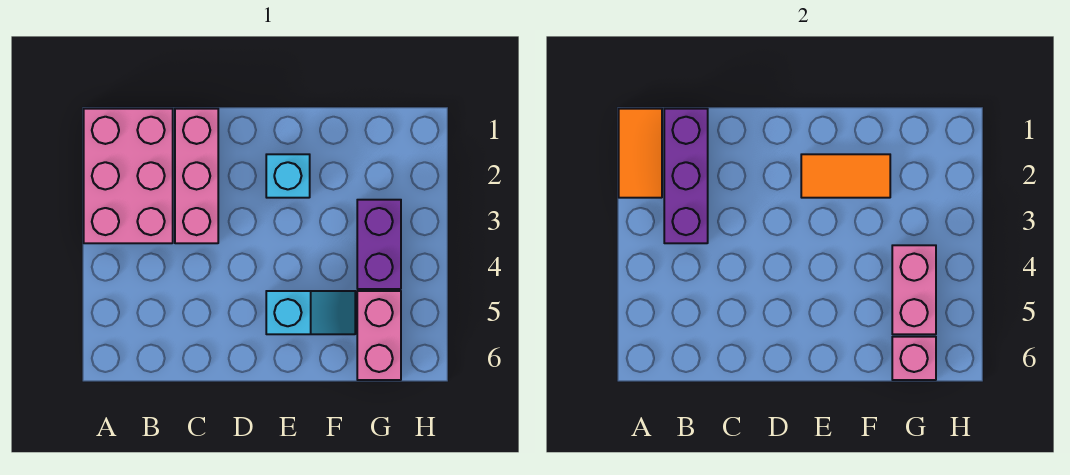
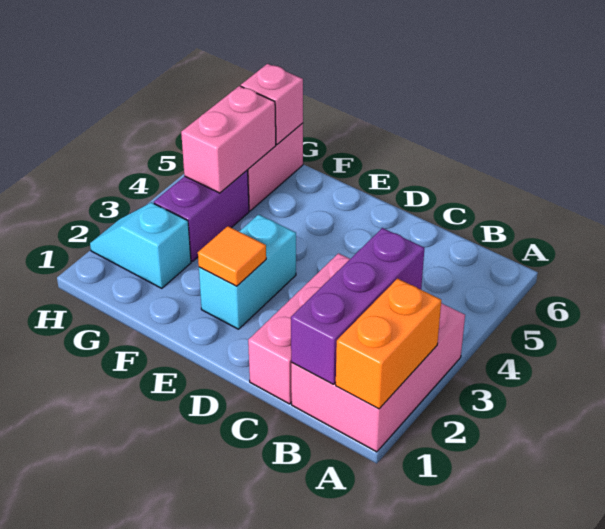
orange tile A1:A2 level 2 -> orange brick A1:A2 level 2
cyan brick E2 level 1 -> cyan brick E2:E3 level 1
orange tile E2:F2 level 2 -> orange tile E2 level 2
cyan slope E5:F5 level 1 top E -> cyan slope G2:H2 level 1 top G

